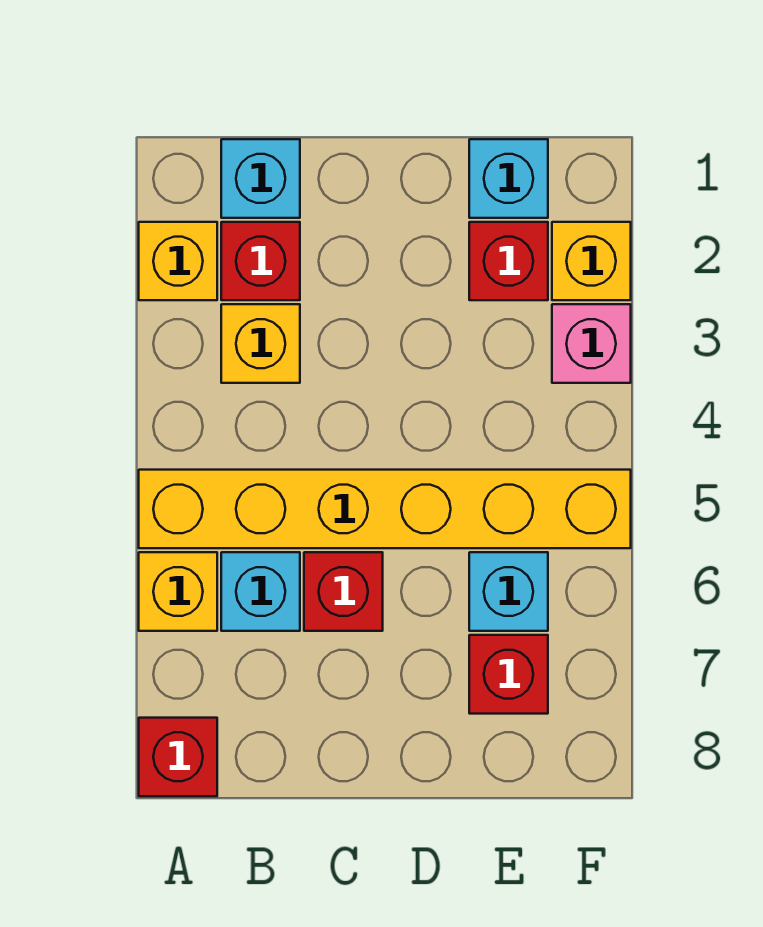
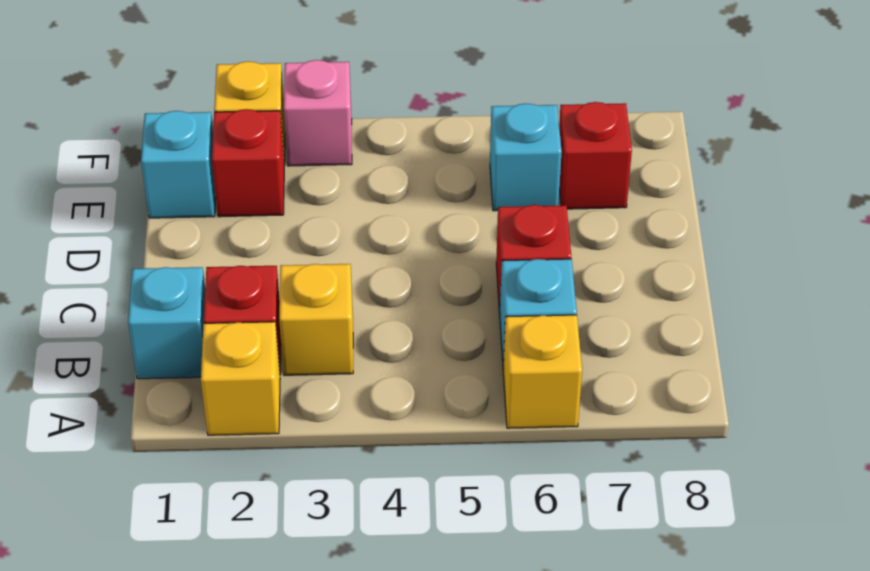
yellow brick A5:F5 level 1 -> none
red brick A8 level 1 -> none

